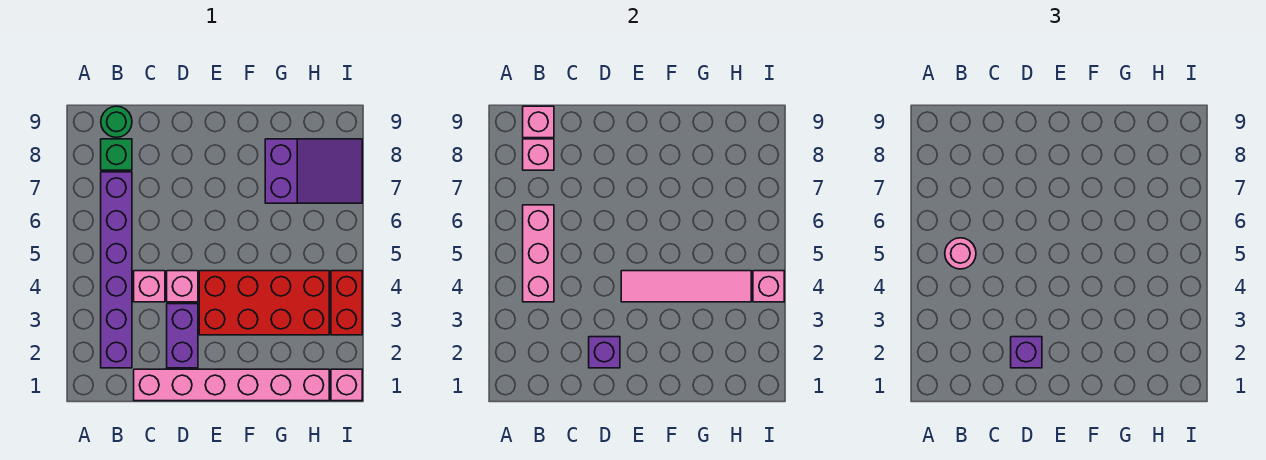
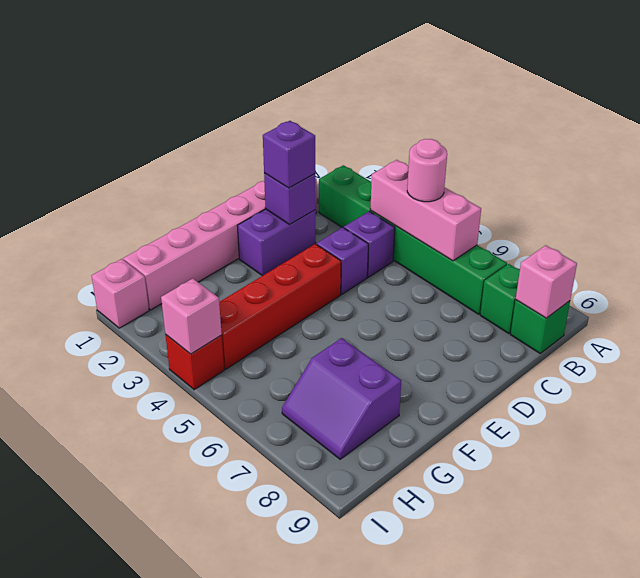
purple brick B2:B7 level 1 -> green brick B2:B7 level 1
pink brick B8 level 2 -> none
green round brick B9 level 1 -> green brick B9 level 1
pink brick C4 level 1 -> purple brick C4 level 1
purple brick D2:D3 level 1 -> purple brick D2:E2 level 1
pink brick D4 level 1 -> purple brick D4 level 1
red brick E3:H4 level 1 -> red brick E4:H4 level 1
pink tile E4:H4 level 2 -> none
purple slope G7:I8 level 1 top G -> purple slope G7:H8 level 1 top G
red brick I3:I4 level 1 -> red brick I4 level 1

